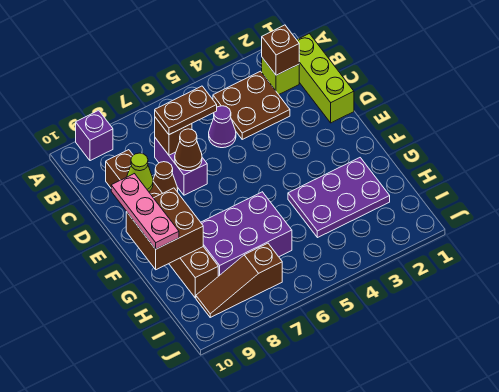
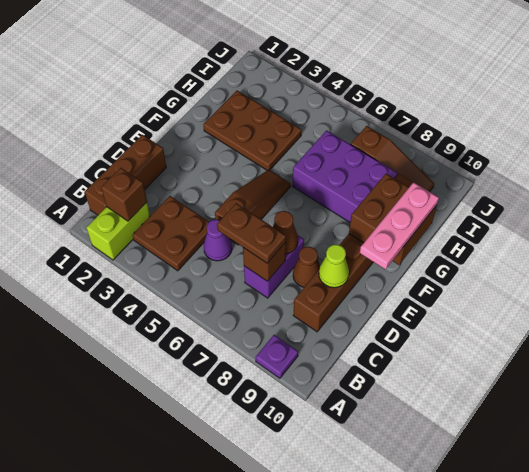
purple brick A9 level 1 -> purple plate A9 level 1
lime brick B1:D1 level 1 -> brown brick B1:D1 level 1
lime brick B2 level 1 -> lime brick A2:B2 level 1
none -> brown slope D5:F5 level 1 top D
purple plate G2:H4 level 1 -> brown plate G2:H4 level 1

